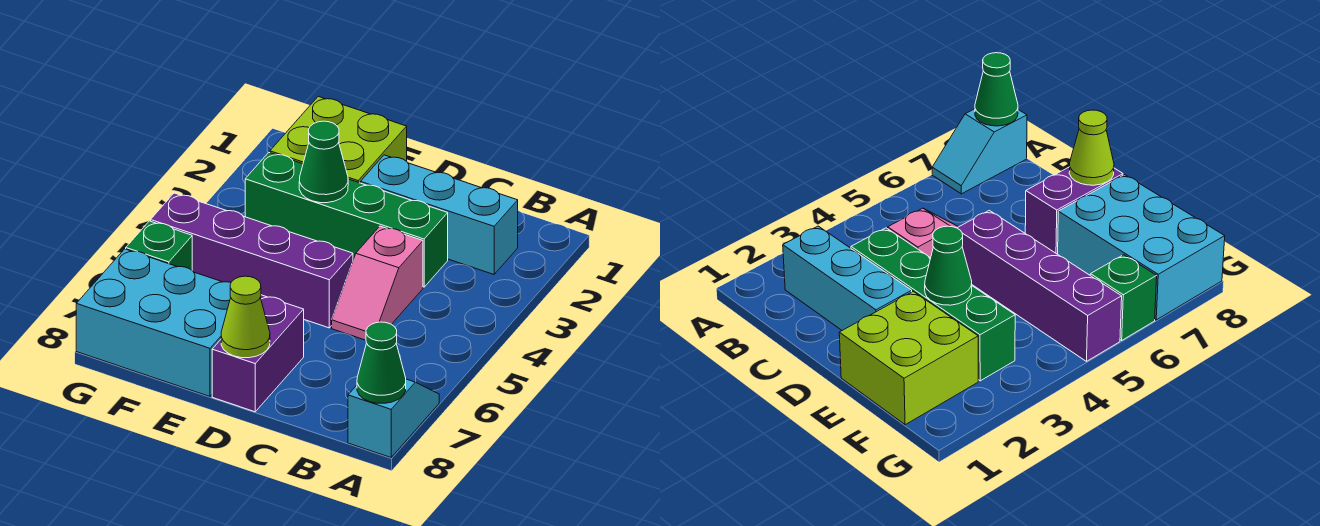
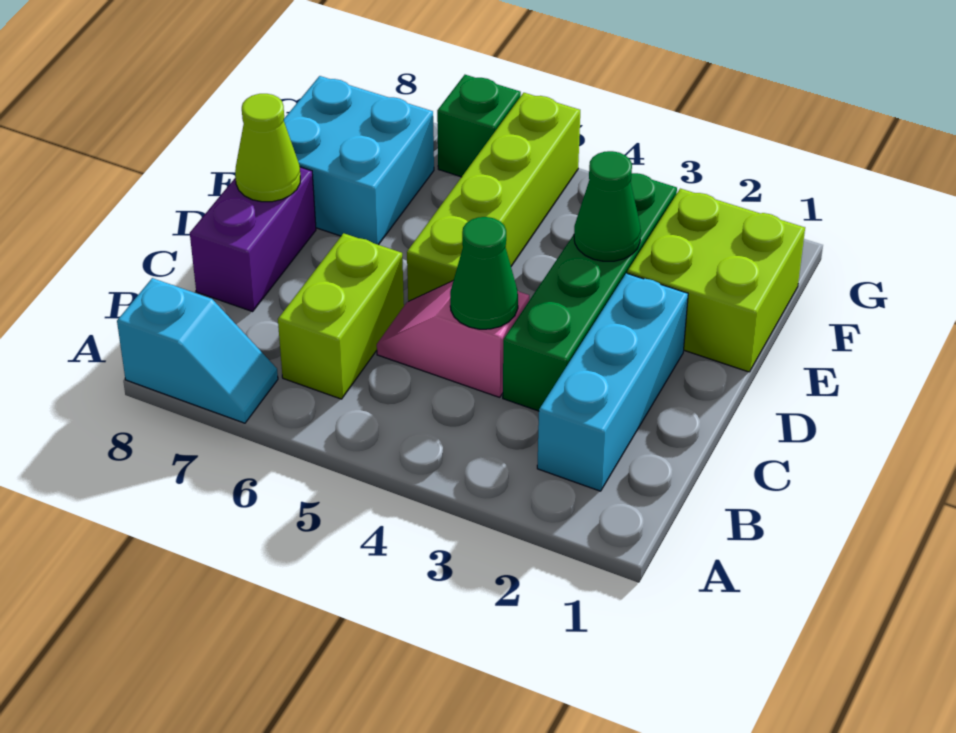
green cone A8 level 2 -> green cone C4 level 2
none -> lime brick B6:C6 level 1
purple brick D5:G5 level 1 -> lime brick D5:G5 level 1
purple brick D7:D8 level 1 -> purple brick C8:D8 level 1
cyan brick E7:G8 level 1 -> cyan brick E7:F8 level 1

